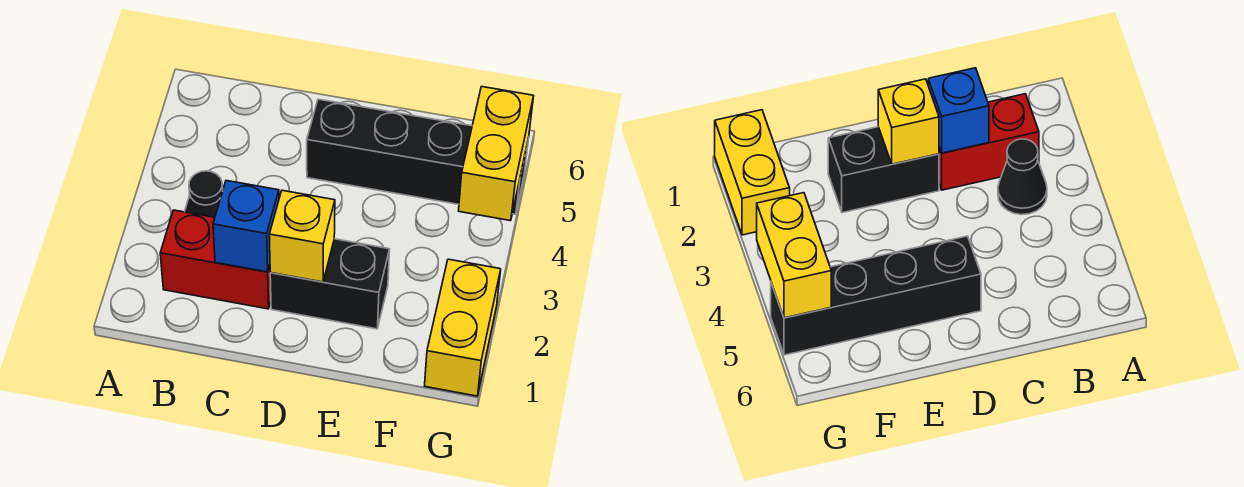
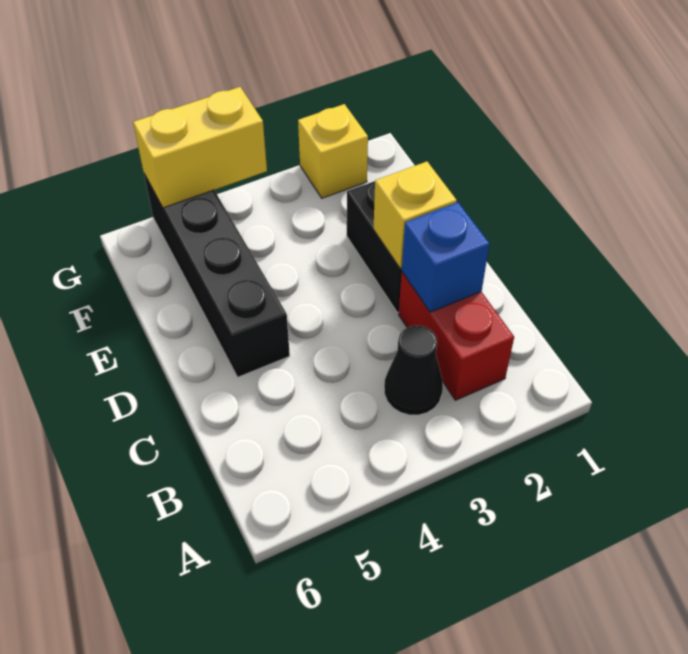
yellow brick G1:G2 level 1 -> yellow brick G2 level 1

